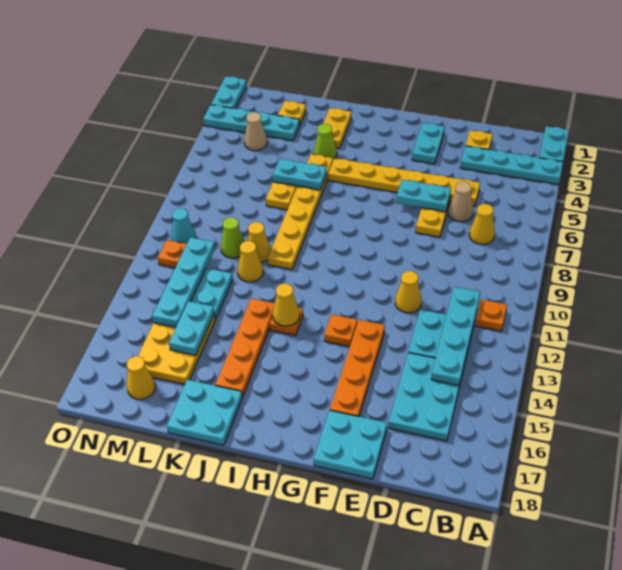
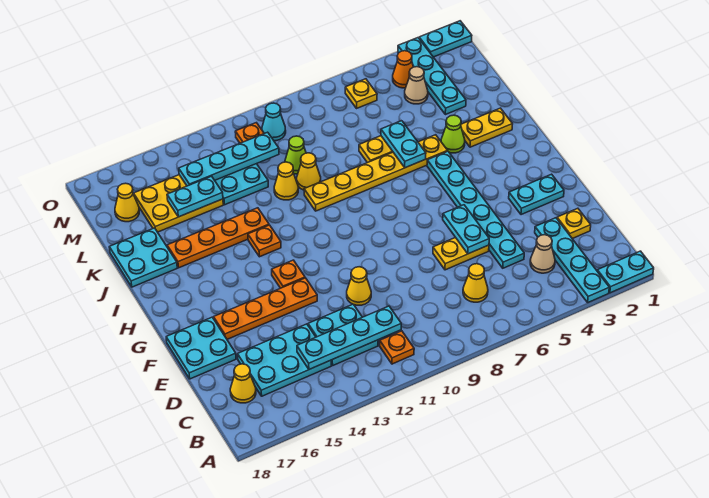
yellow plate D5:I5 level 1 -> cyan plate D5:I5 level 1
tan cone D6 level 1 -> tan cone C4 level 1
yellow cone I13 level 2 -> yellow cone C17 level 1
yellow plate L2 level 1 -> yellow plate N6 level 1
none -> orange cone N4 level 1

